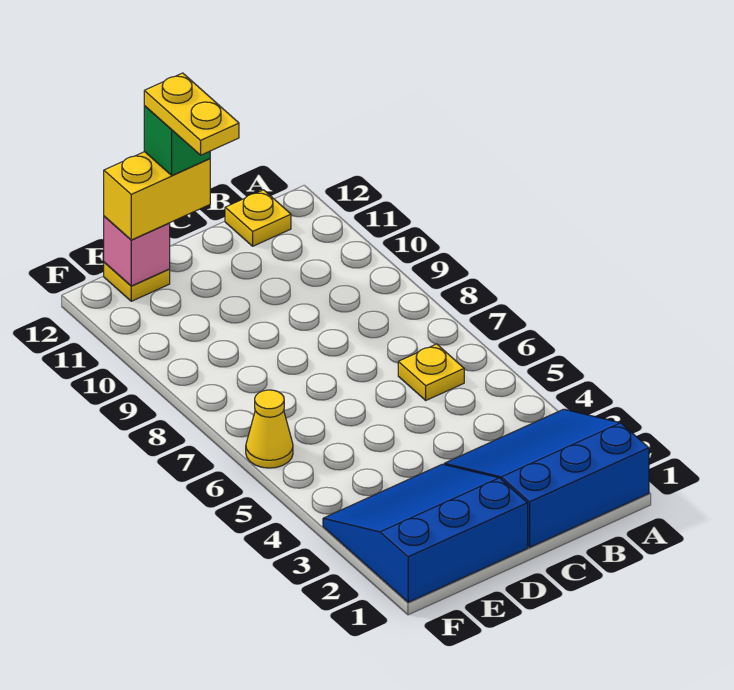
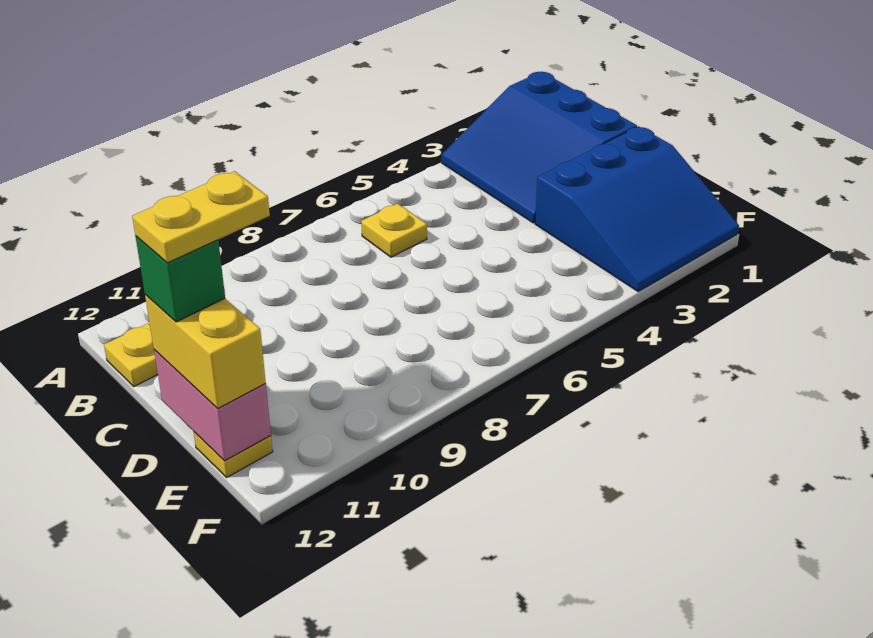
blue slope D1:F3 level 1 top 1 -> blue slope D1:F3 level 1 top D
pink brick E12 level 2 -> pink brick D12:E12 level 2
yellow cone F6 level 1 -> none

